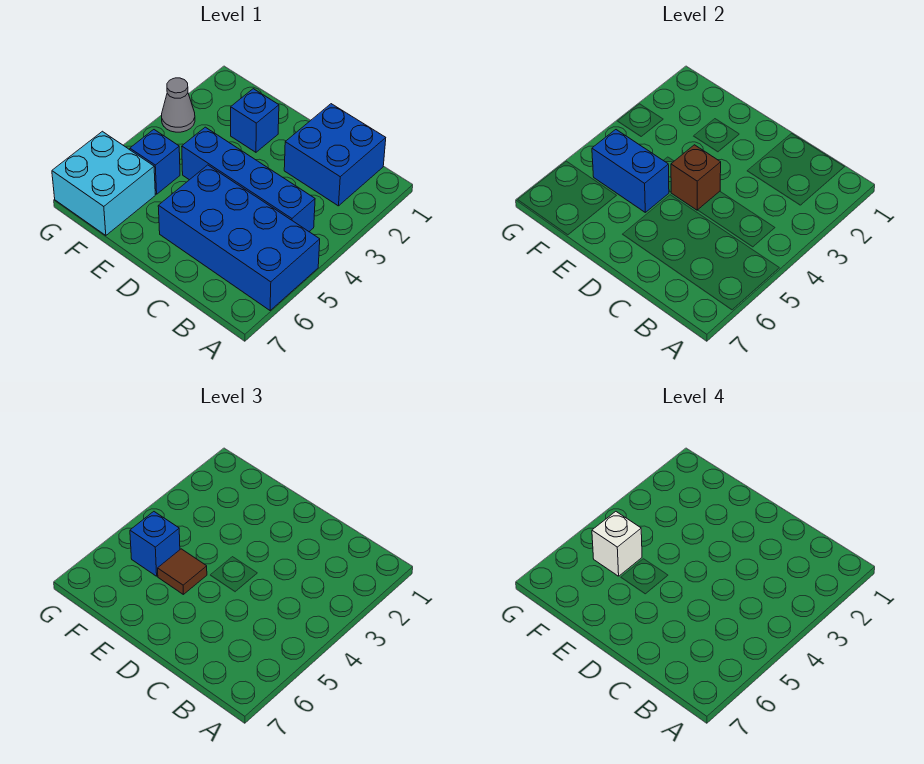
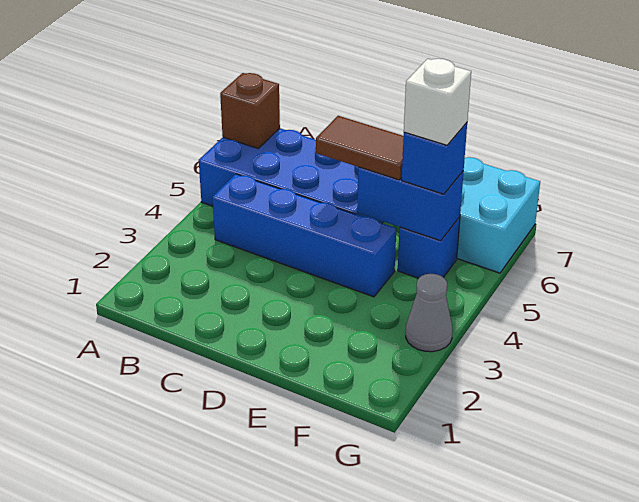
blue brick B1:C2 level 1 -> none
brown brick D4 level 2 -> brown brick A6 level 2
blue brick E2 level 1 -> none
brown tile E5 level 3 -> brown tile D5:E5 level 3

